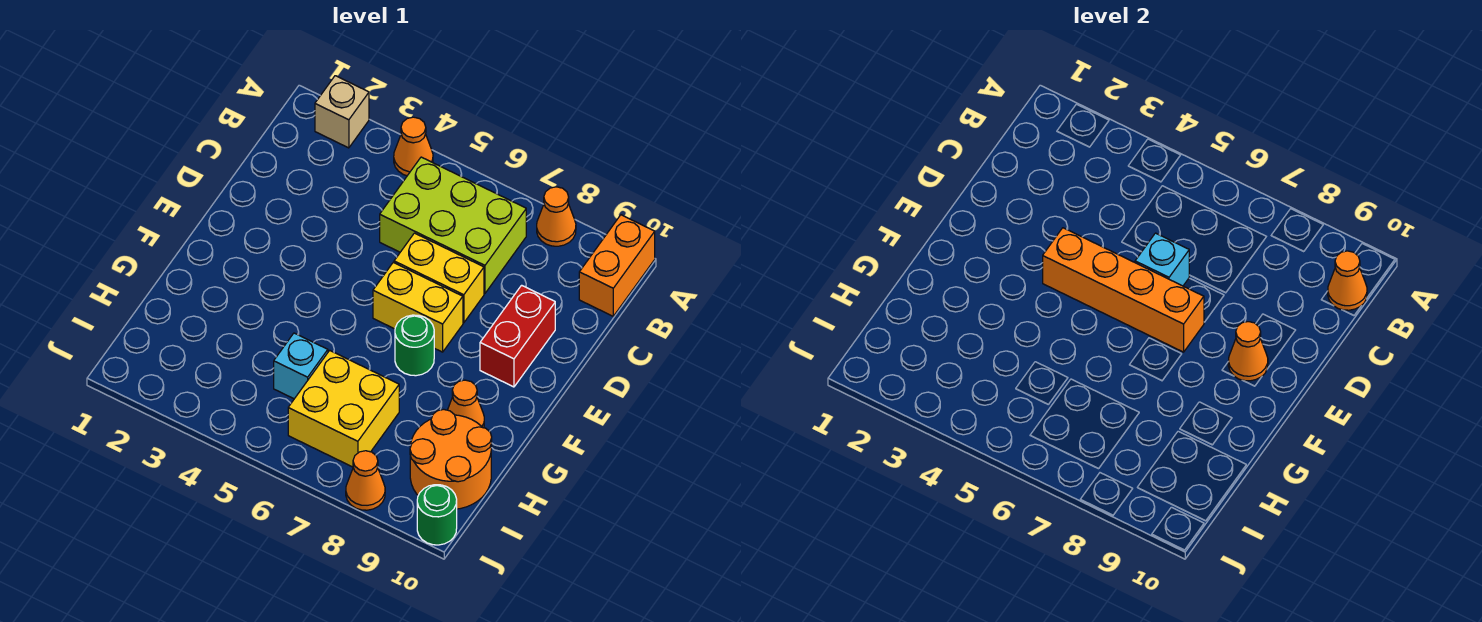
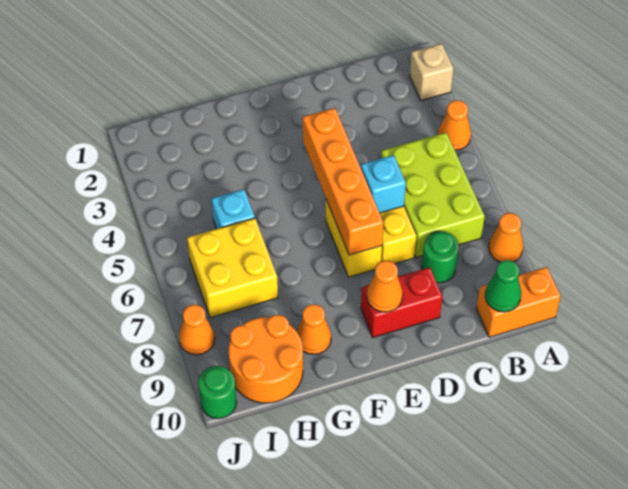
orange cone B10 level 2 -> green cone B10 level 2
green round brick F7 level 1 -> green round brick C8 level 1

